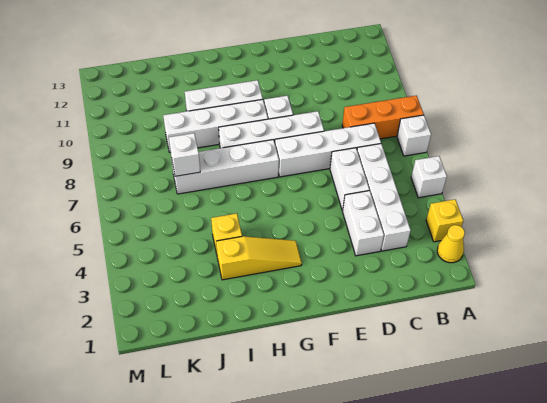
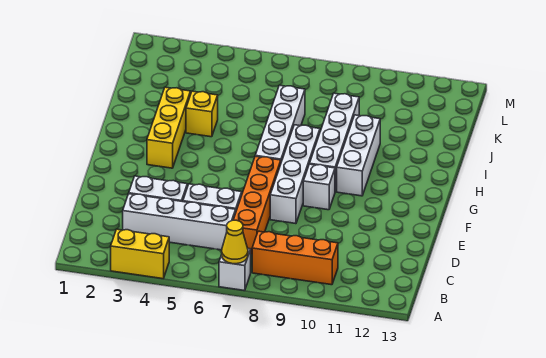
yellow cone A2 level 1 -> yellow cone A7 level 2
yellow brick A3 level 1 -> yellow brick A3:A4 level 1
white brick A5 level 1 -> none
orange brick A8:C8 level 1 -> orange brick B8:B10 level 1
white brick C7:F7 level 1 -> orange brick C7:F7 level 1
yellow slope G3:I3 level 1 top I -> yellow brick G3:I3 level 1
white brick J7 level 2 -> none

